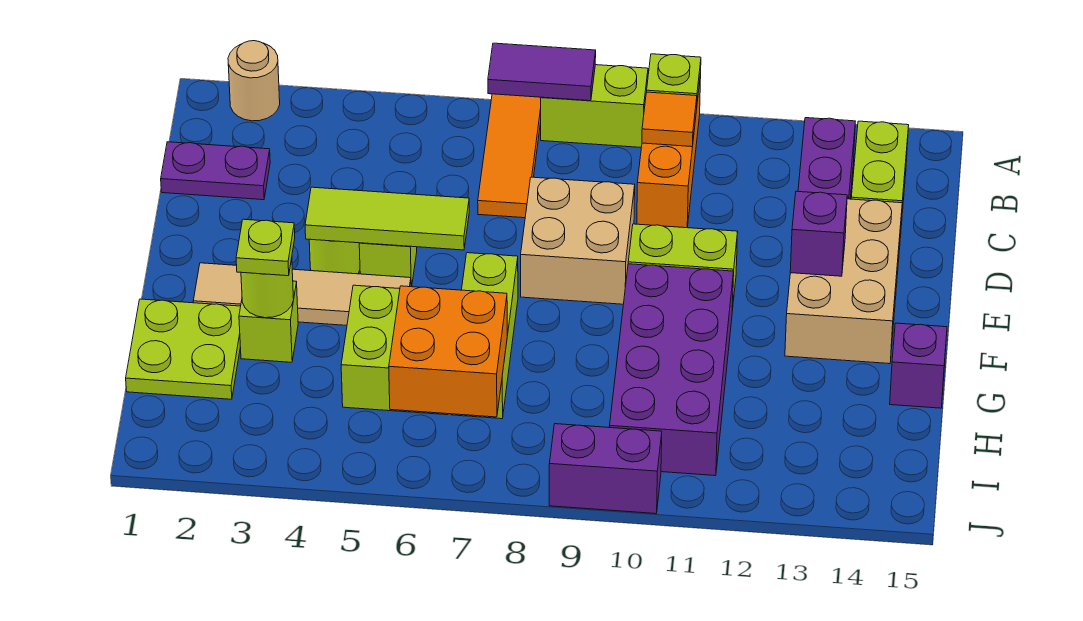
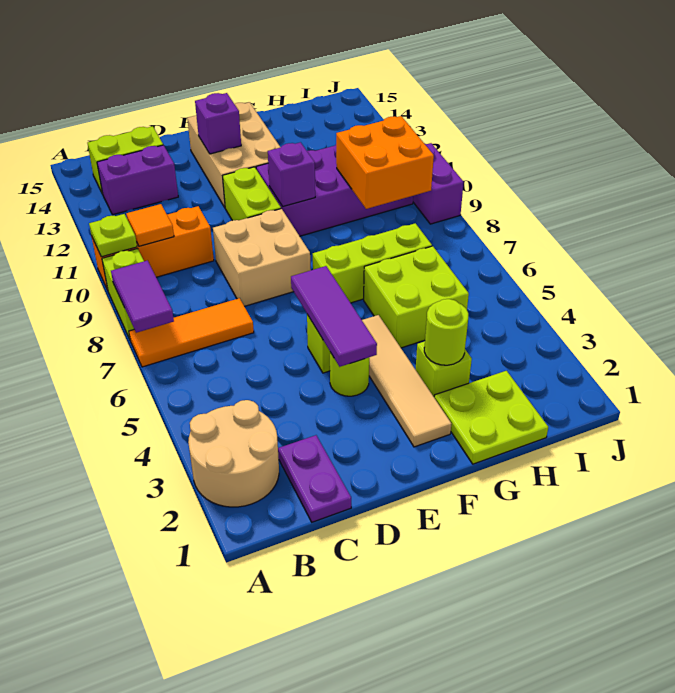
tan round brick A2 level 1 -> tan round brick A2:B3 level 1
tan brick D13:F14 level 1 -> tan brick E12:F14 level 1
lime tile E4:E6 level 2 -> purple tile E4:E6 level 2
lime plate G3 level 3 -> none
purple brick G15 level 1 -> purple brick F10 level 2
orange brick H6:I7 level 2 -> orange brick H9:I10 level 2

